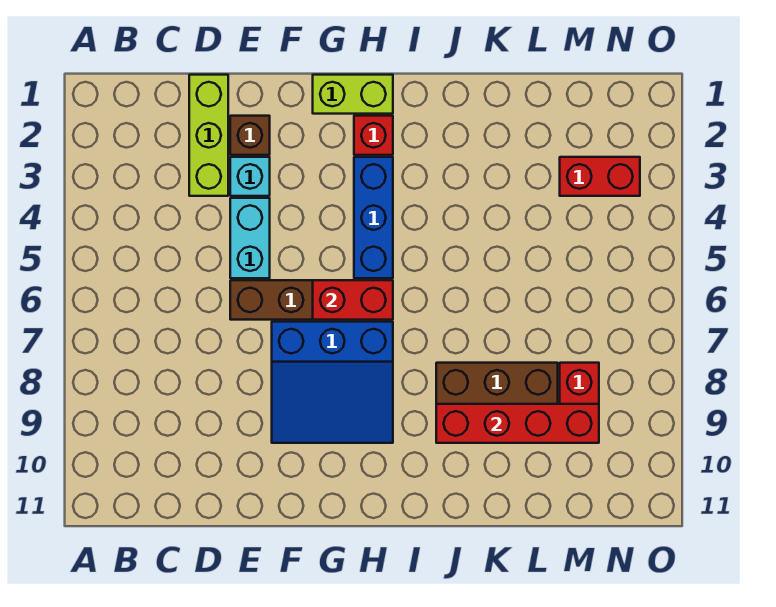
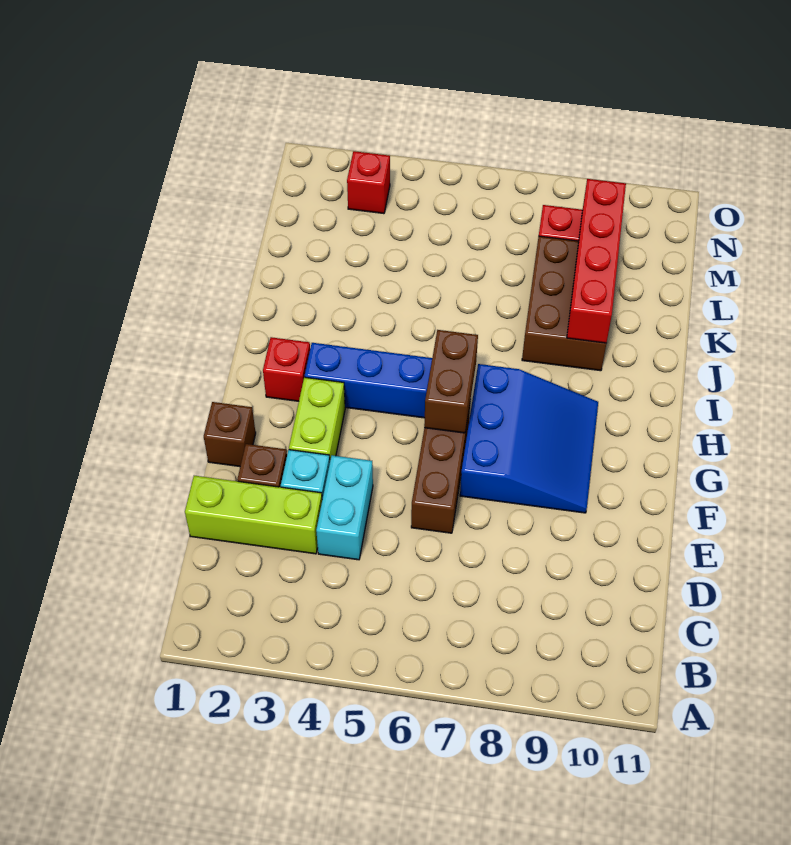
cyan brick E4:E5 level 1 -> cyan brick D4:E4 level 1
none -> brown brick F1 level 1
lime brick G1:H1 level 1 -> lime brick F3:G3 level 1
red brick G6:H6 level 2 -> brown brick G6:H6 level 2
red brick M3:N3 level 1 -> red brick N3 level 1

